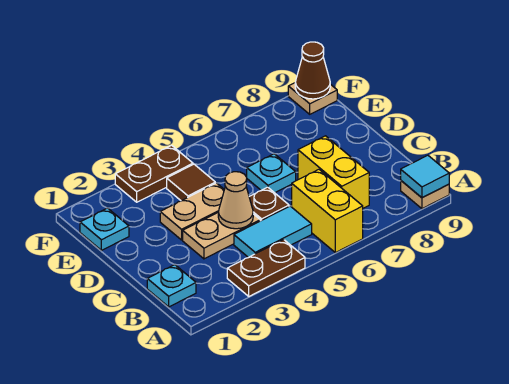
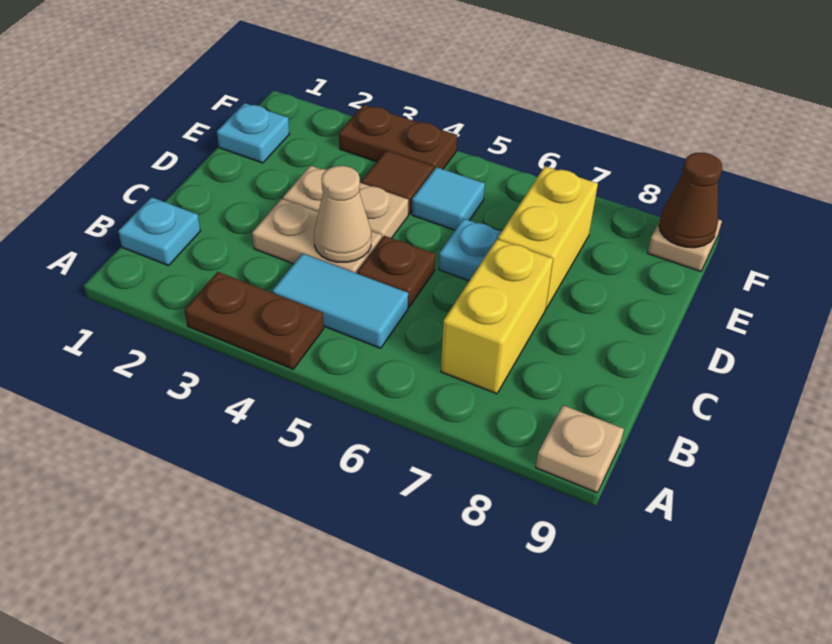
yellow brick A6:B6 level 1 -> yellow brick D7:E7 level 1
cyan tile A9 level 2 -> cyan tile E5 level 1

